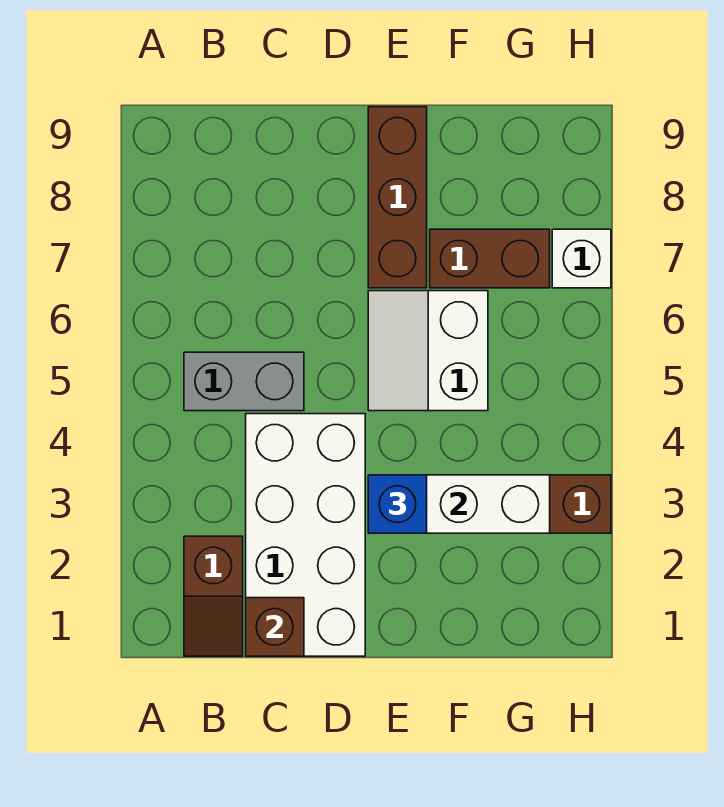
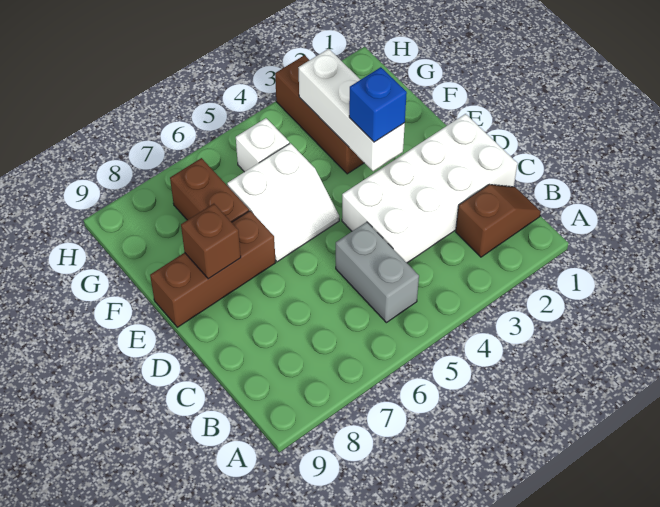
brown brick C1 level 2 -> brown brick E8 level 2
white brick H7 level 1 -> white brick G5 level 1

